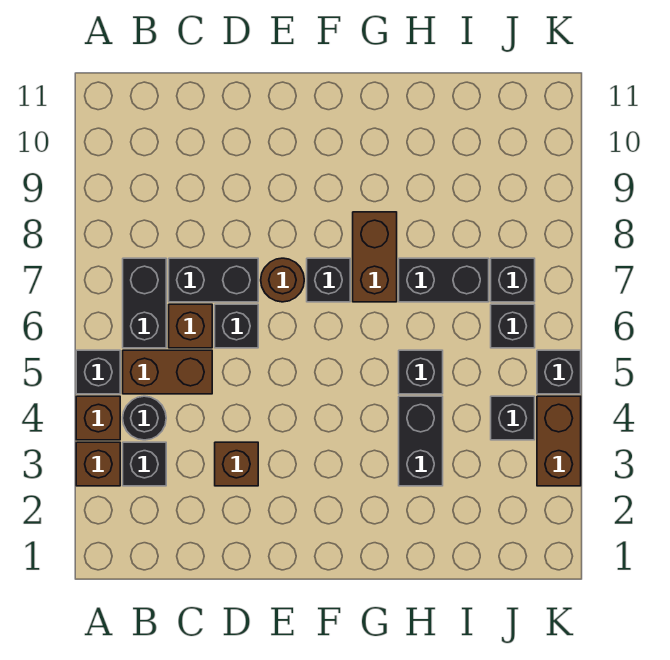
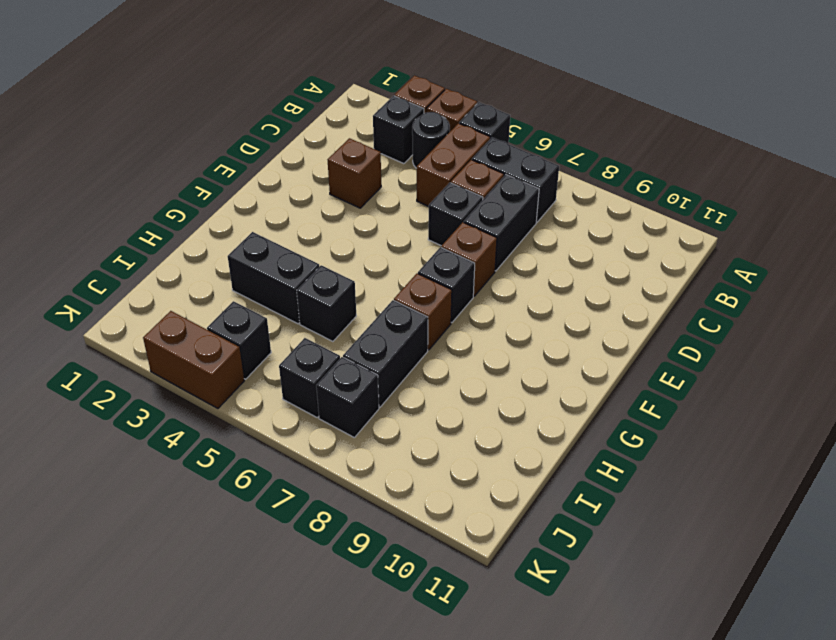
brown round brick E7 level 1 -> brown brick E7 level 1
brown brick G7:G8 level 1 -> brown brick G7 level 1
black brick K5 level 1 -> none

